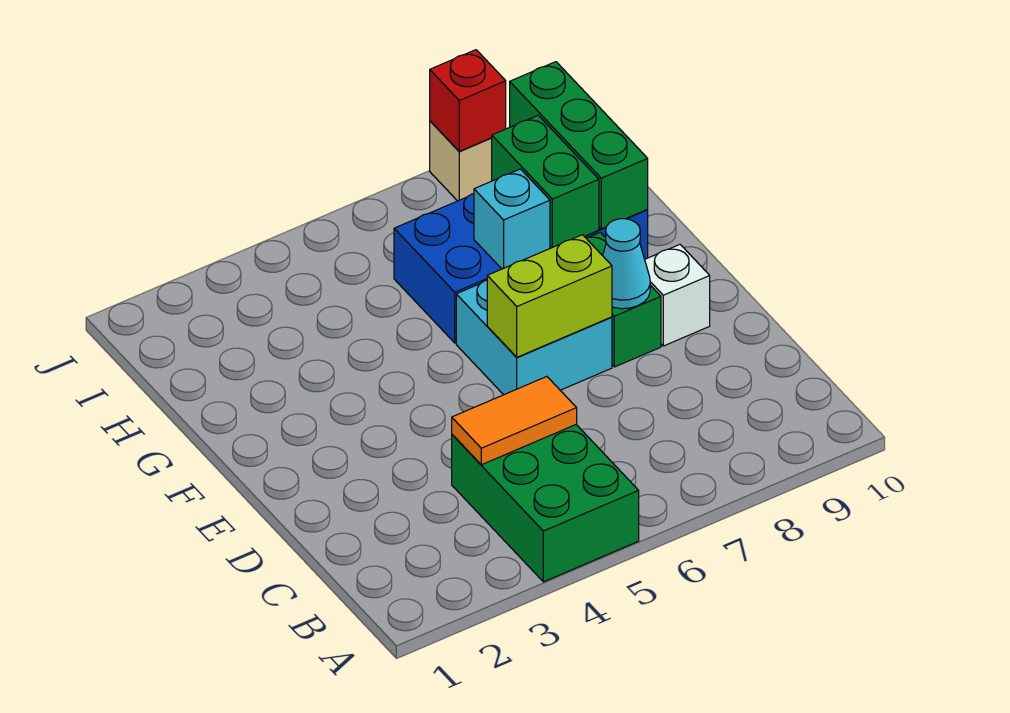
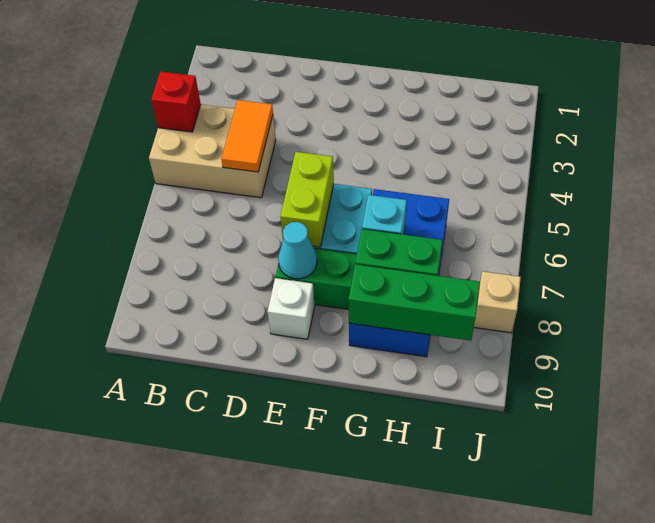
green brick A4:C5 level 1 -> tan brick A4:C5 level 1
red brick J8 level 2 -> red brick A4 level 2

